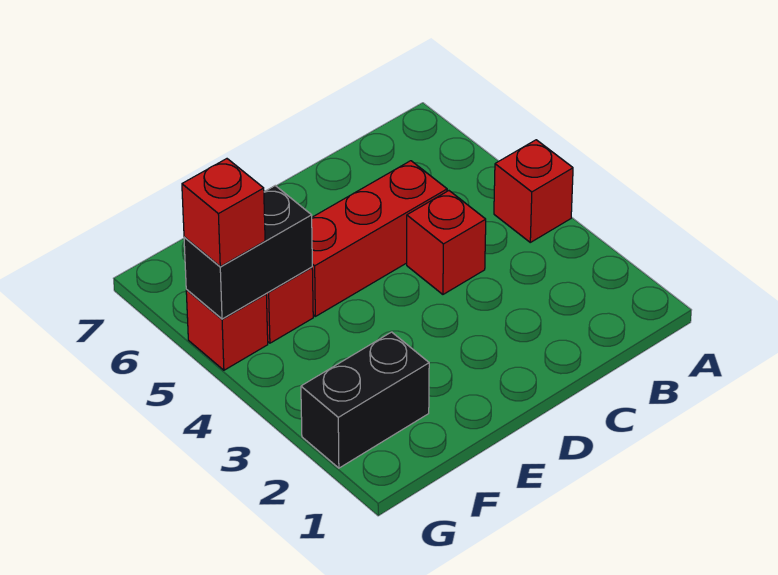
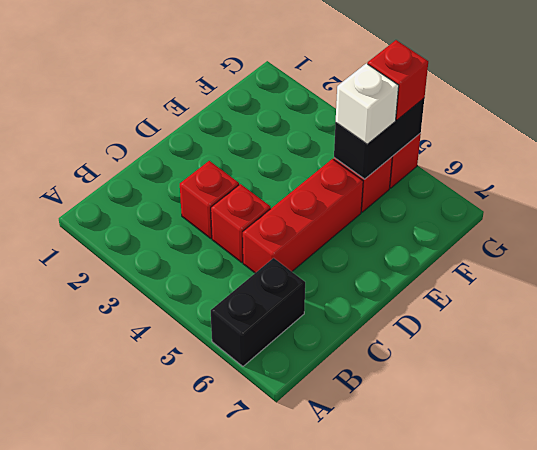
red brick A4 level 1 -> red brick C3 level 1
black brick F2:G2 level 1 -> black brick A6:B6 level 1
none -> white brick F5 level 3

